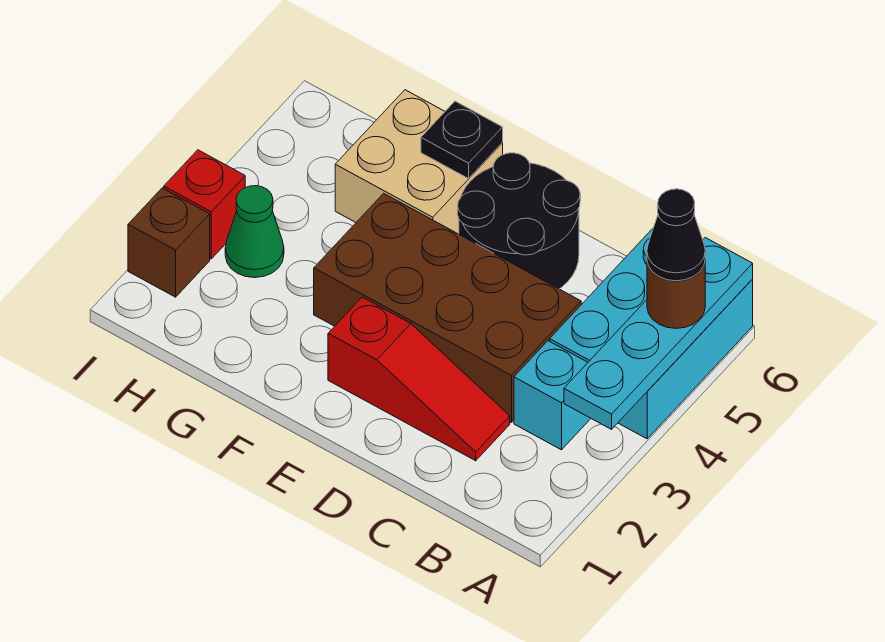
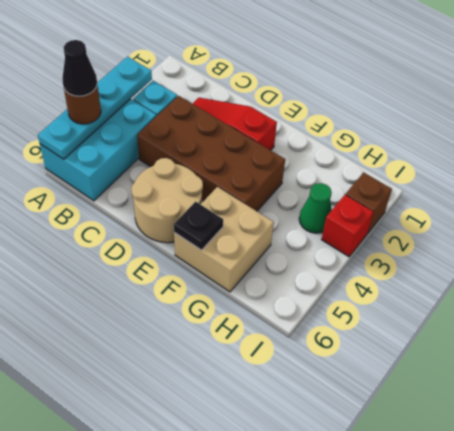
black round brick D5:E6 level 1 -> tan round brick D5:E6 level 1

